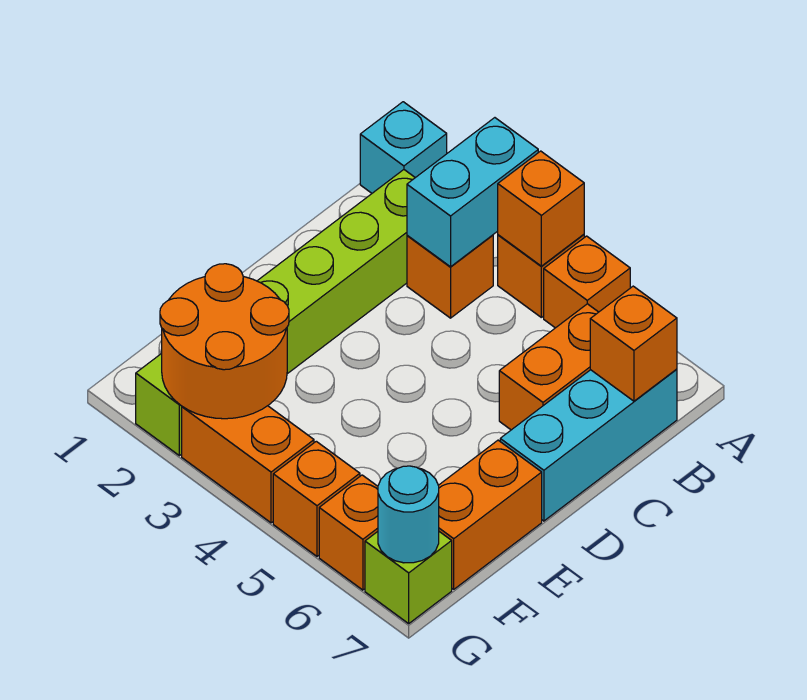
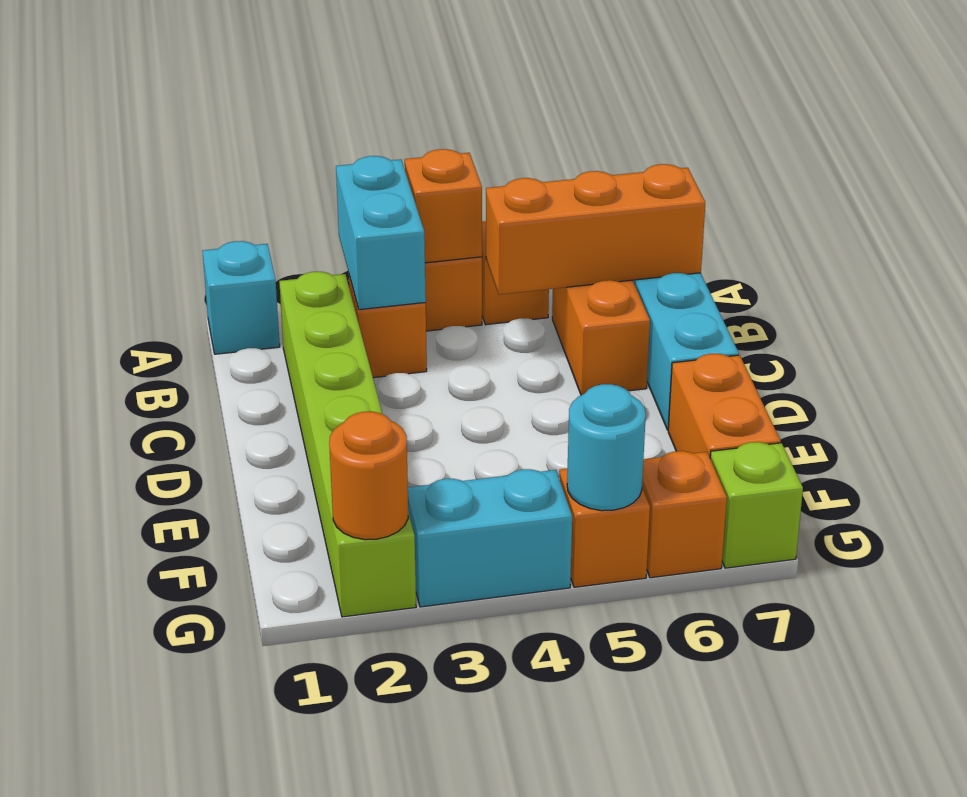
orange brick B7 level 2 -> orange brick B5:B7 level 2
orange round brick F2:G3 level 2 -> orange round brick G2 level 2
orange brick G3:G4 level 1 -> cyan brick G3:G4 level 1
cyan round brick G7 level 2 -> cyan round brick G5 level 2

